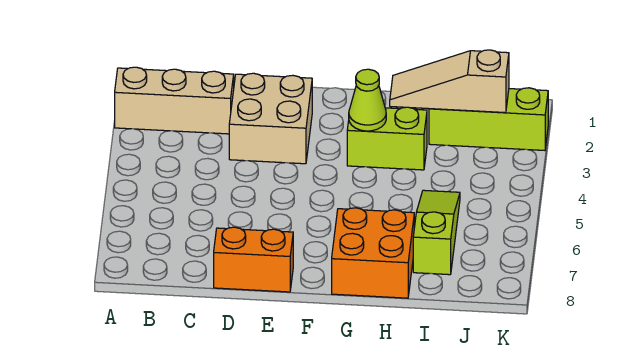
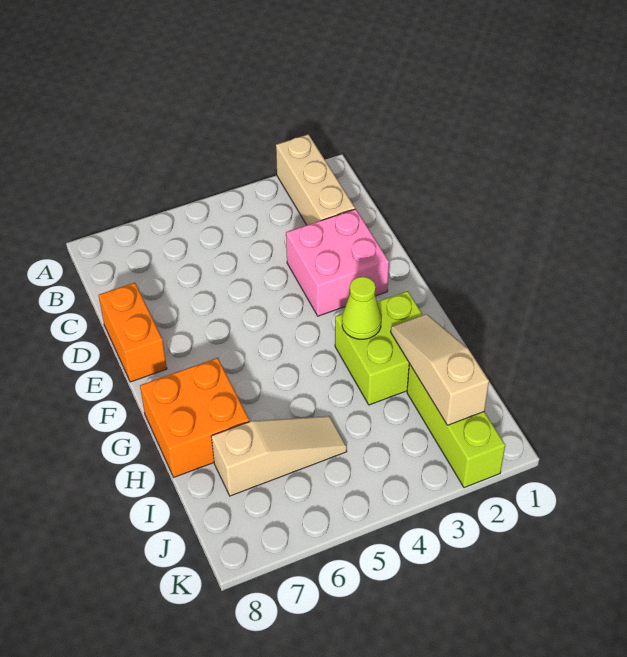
tan brick D2:E3 level 1 -> pink brick D2:E3 level 1
lime brick G3:H3 level 1 -> lime brick G2:H3 level 1
lime slope I5:I7 level 1 top 7 -> tan slope I5:I7 level 1 top 7

